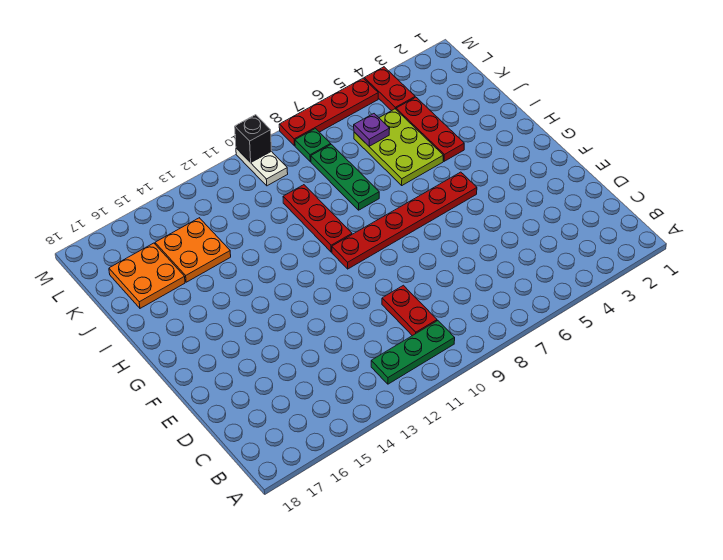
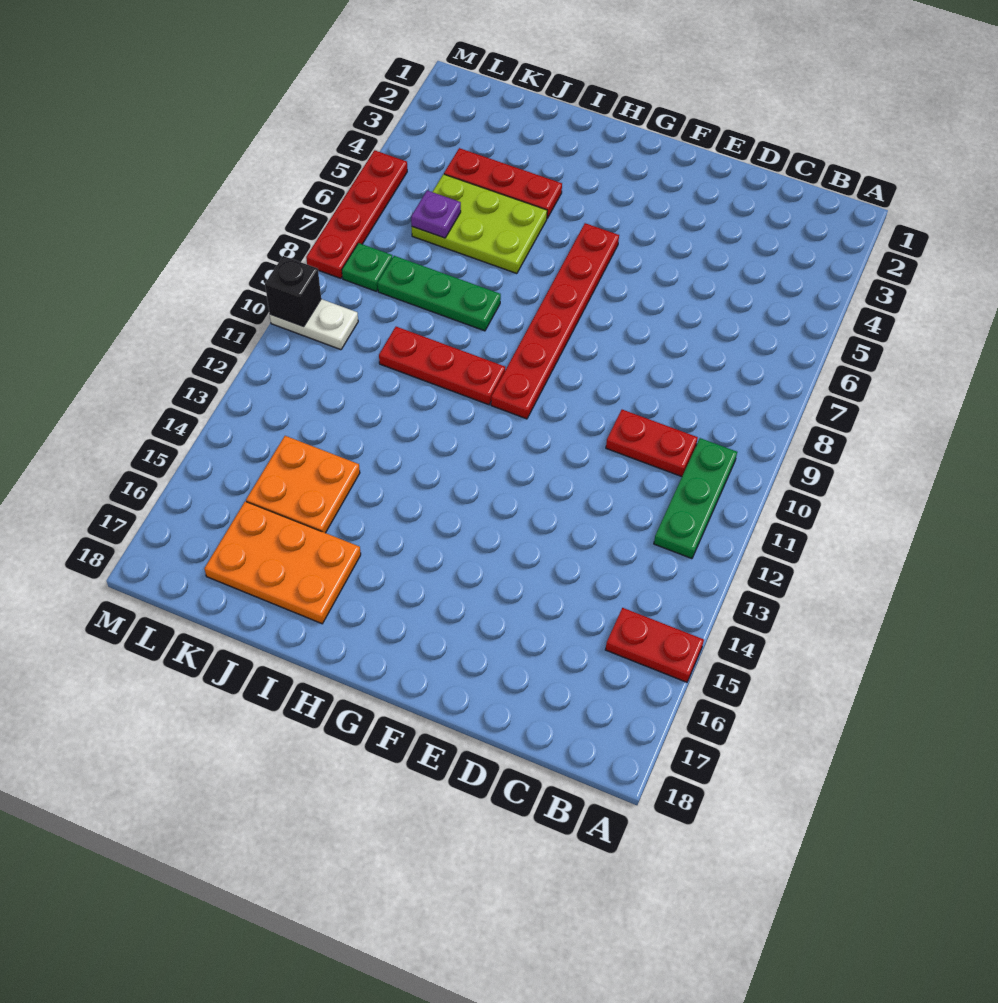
orange plate J16:K17 level 1 -> orange plate I16:K17 level 1
red plate L4:M4 level 1 -> red plate A15:B15 level 1

